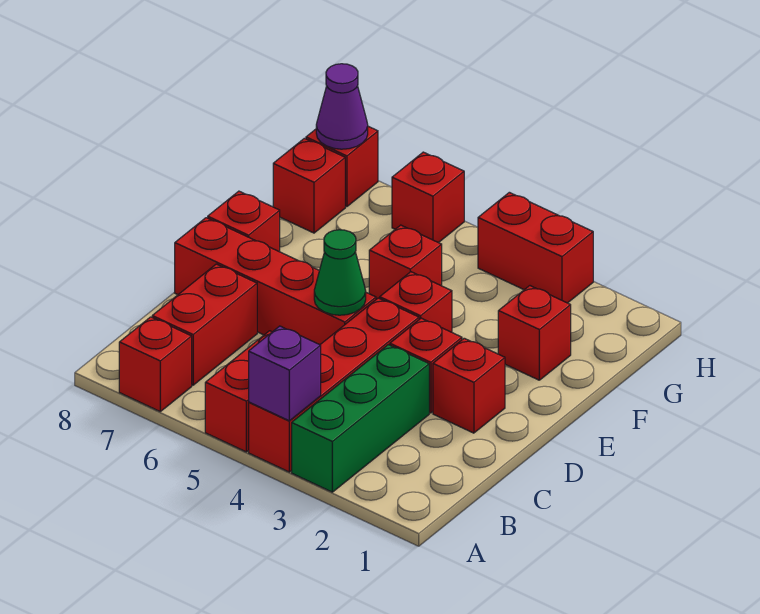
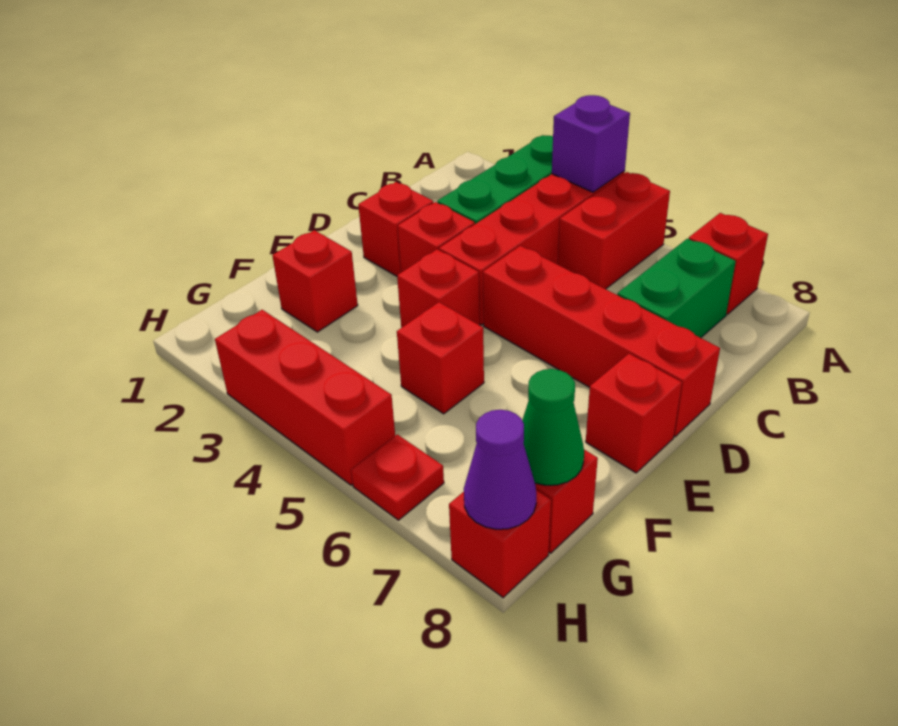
red brick B7:C7 level 1 -> green brick B7:C7 level 1
green cone D5 level 2 -> green cone G8 level 2
red brick H3:H4 level 1 -> red brick H3:H5 level 1
red brick H6 level 1 -> red plate H6 level 1

